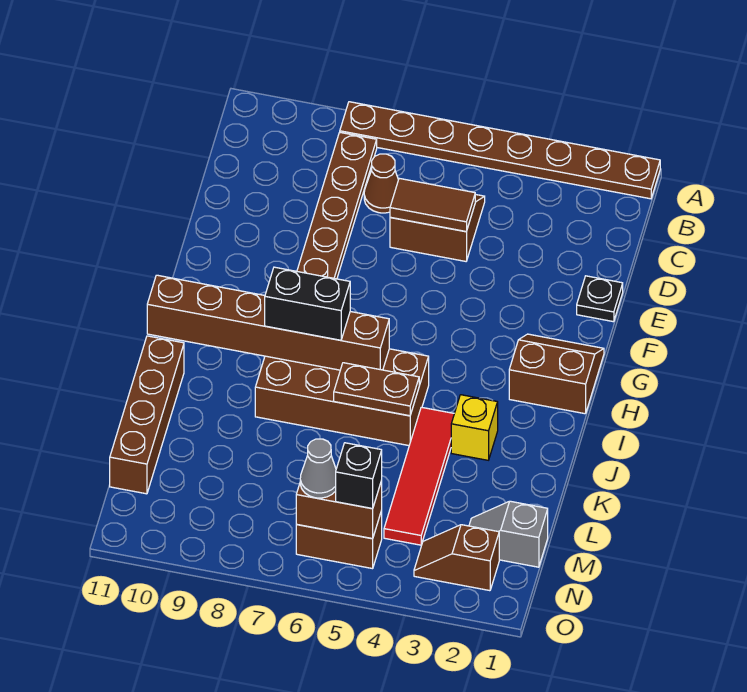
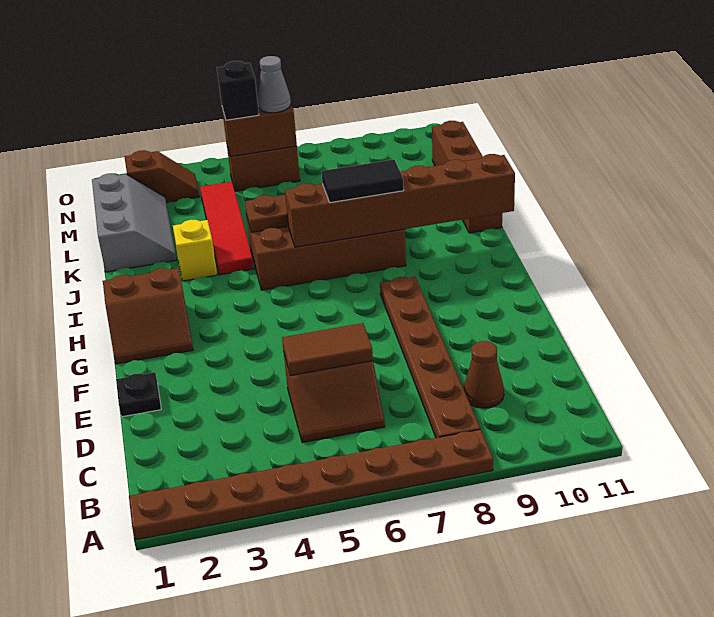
brown cone C7 level 1 -> brown cone C9 level 1
black brick I7:I8 level 3 -> black tile I7:I8 level 3
grey slope M1:M2 level 1 top 1 -> grey slope K1:M2 level 1 top 1

